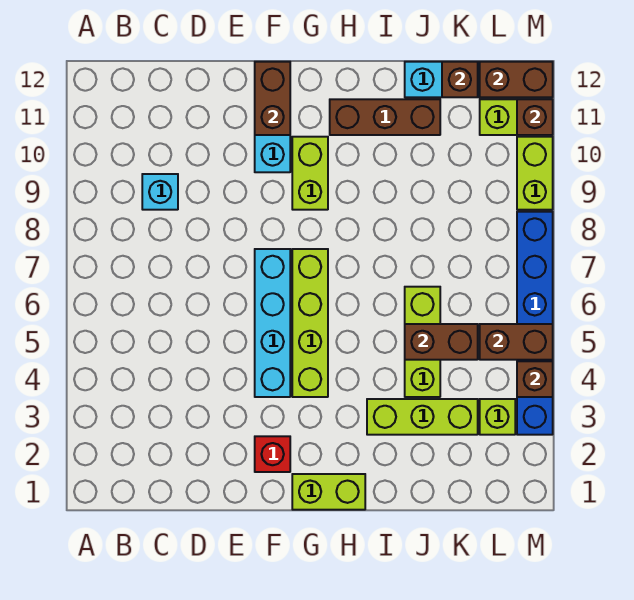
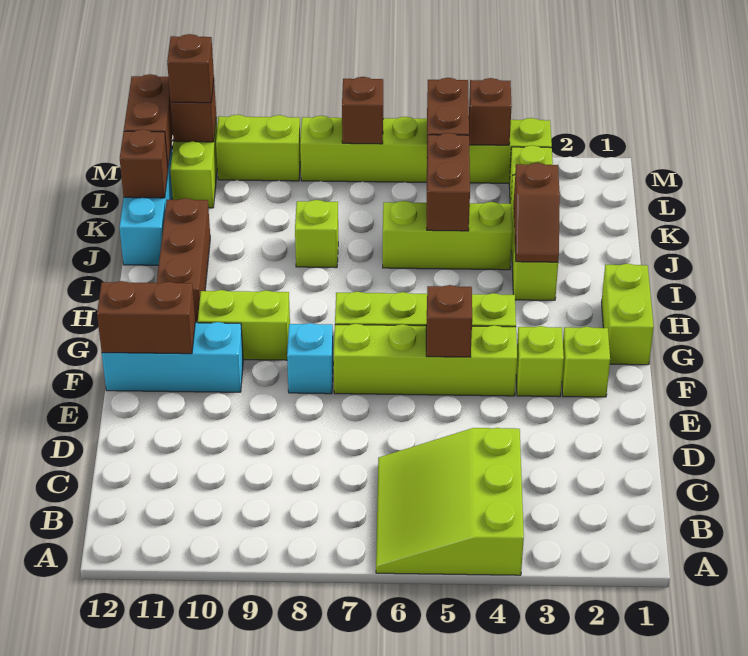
none -> lime slope A4:C6 level 1 top 4
cyan brick C9 level 1 -> cyan brick F8 level 1
red brick F2 level 1 -> lime brick F2 level 1
none -> lime brick F3 level 1
cyan brick F4:F7 level 1 -> lime brick F4:F7 level 1
none -> brown brick F5 level 2
none -> brown slope I3:J3 level 2 top J
none -> lime brick J8 level 1
blue brick M3:M8 level 1 -> lime brick M3:M8 level 1
none -> brown brick M7 level 2
none -> brown brick M11 level 3

